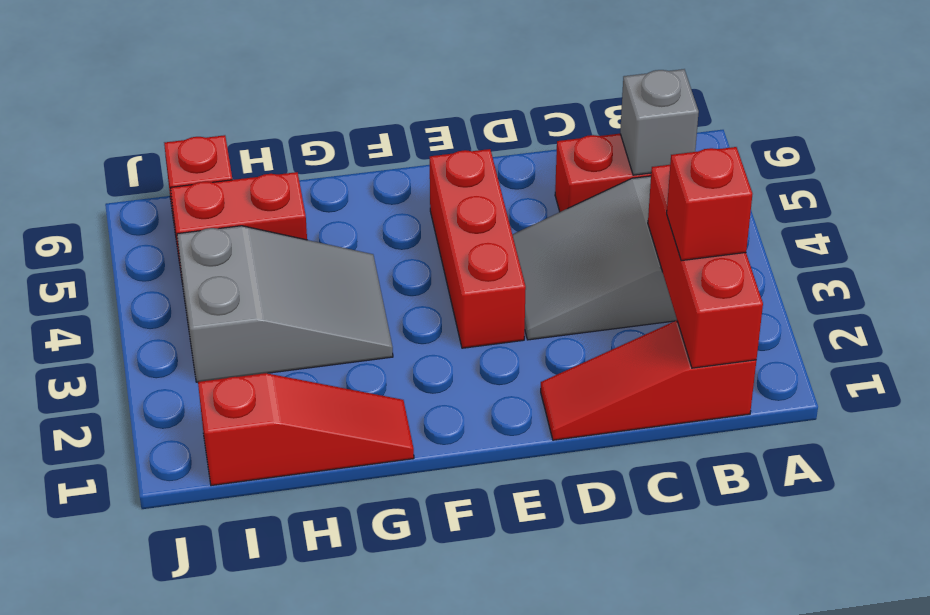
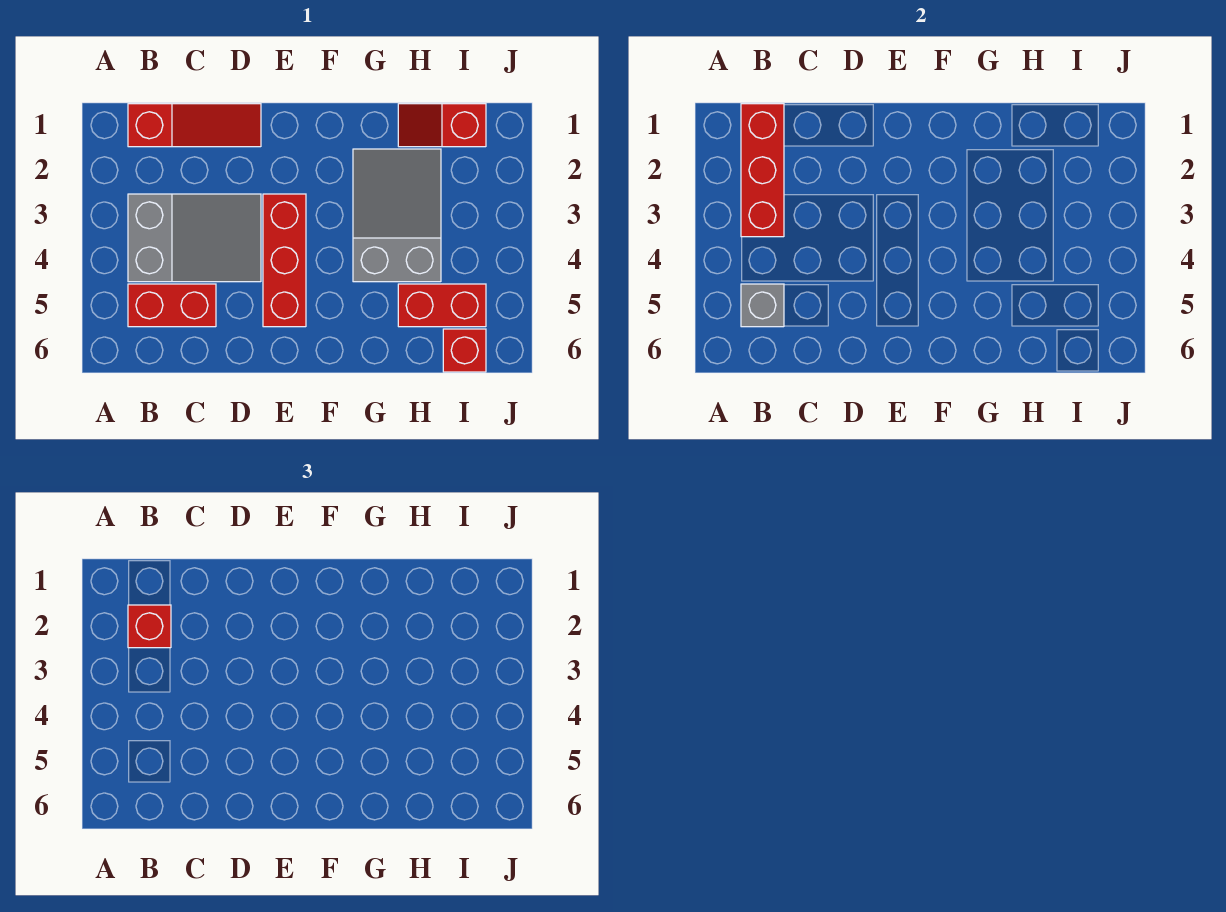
red slope G1:I1 level 1 top I -> red slope H1:I1 level 1 top I
grey slope G3:I4 level 1 top I -> grey slope G2:H4 level 1 top 4

